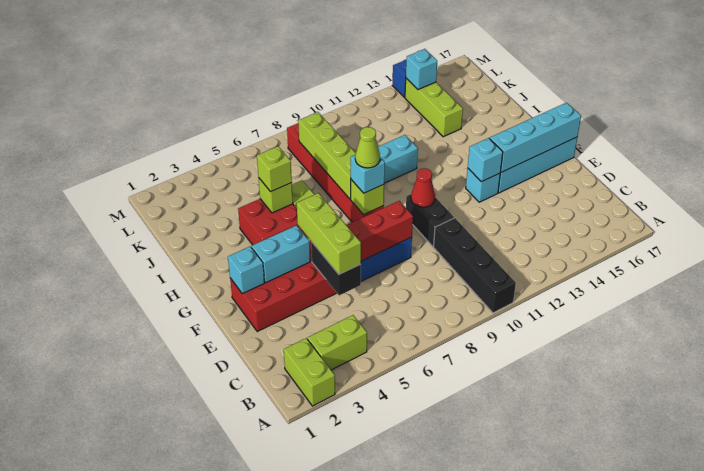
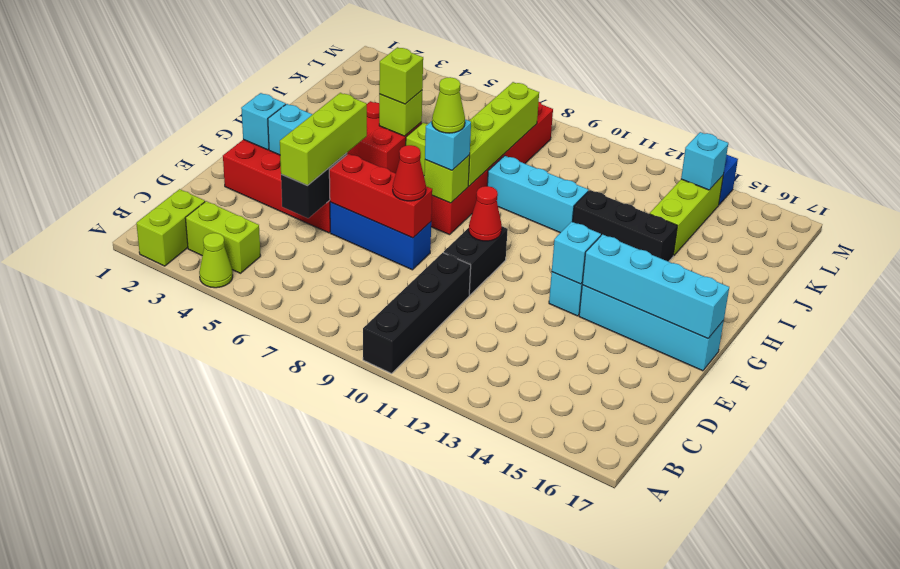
none -> lime cone A4 level 1
none -> red cone E8 level 3
none -> black brick I12:I14 level 1

